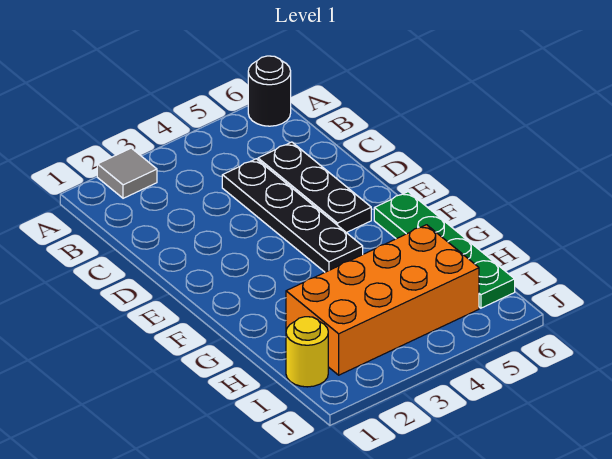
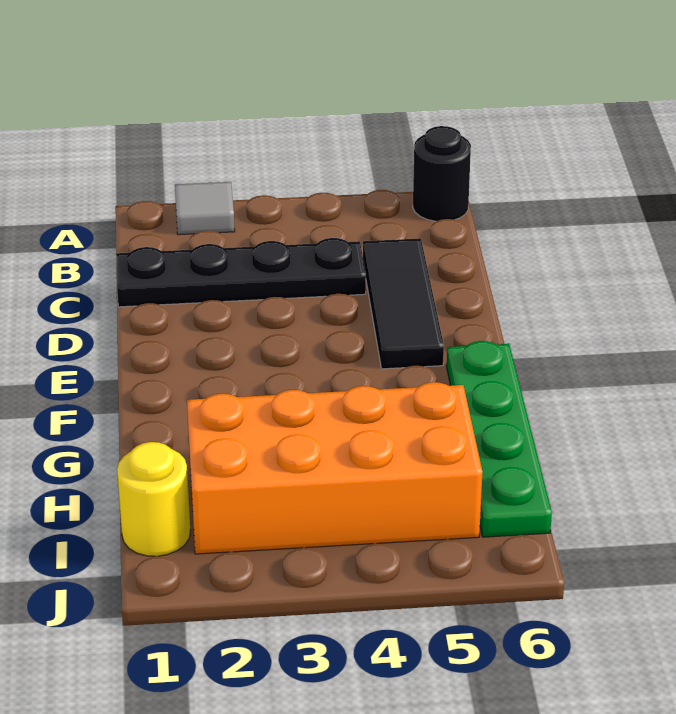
black plate C4:F4 level 1 -> black plate C1:C4 level 1
black plate C5:E5 level 1 -> black tile C5:E5 level 1

